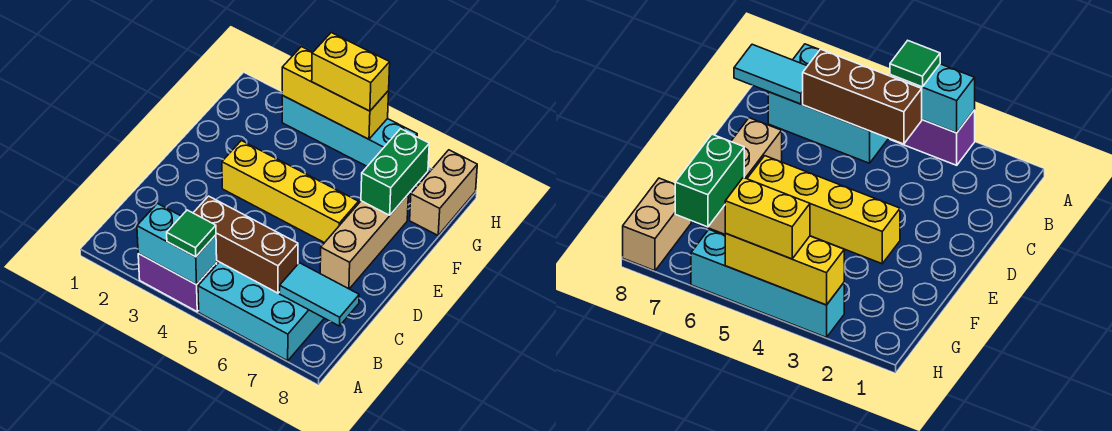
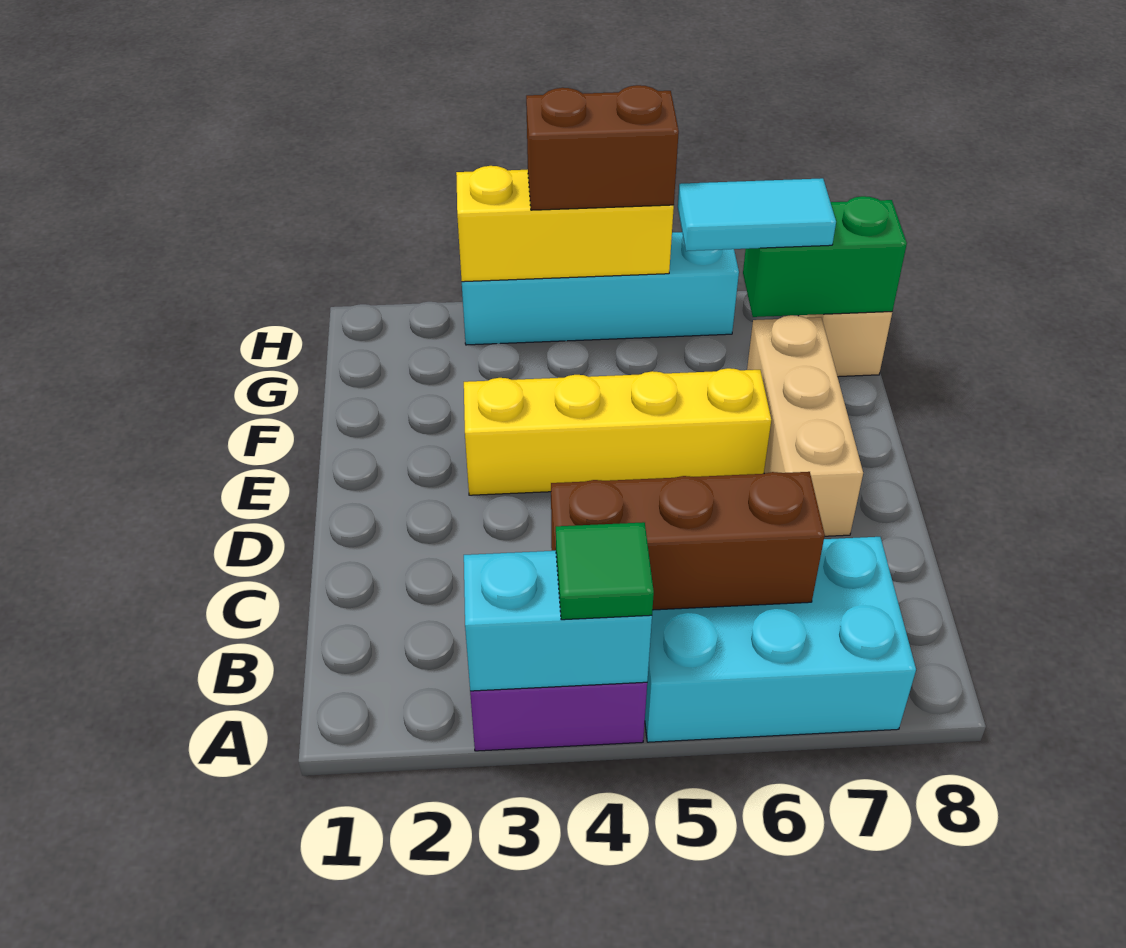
cyan tile B7:B8 level 2 -> cyan tile G6:G7 level 3
green brick F7:G7 level 2 -> green brick G7:G8 level 2
yellow brick H4:H5 level 3 -> brown brick H4:H5 level 3

